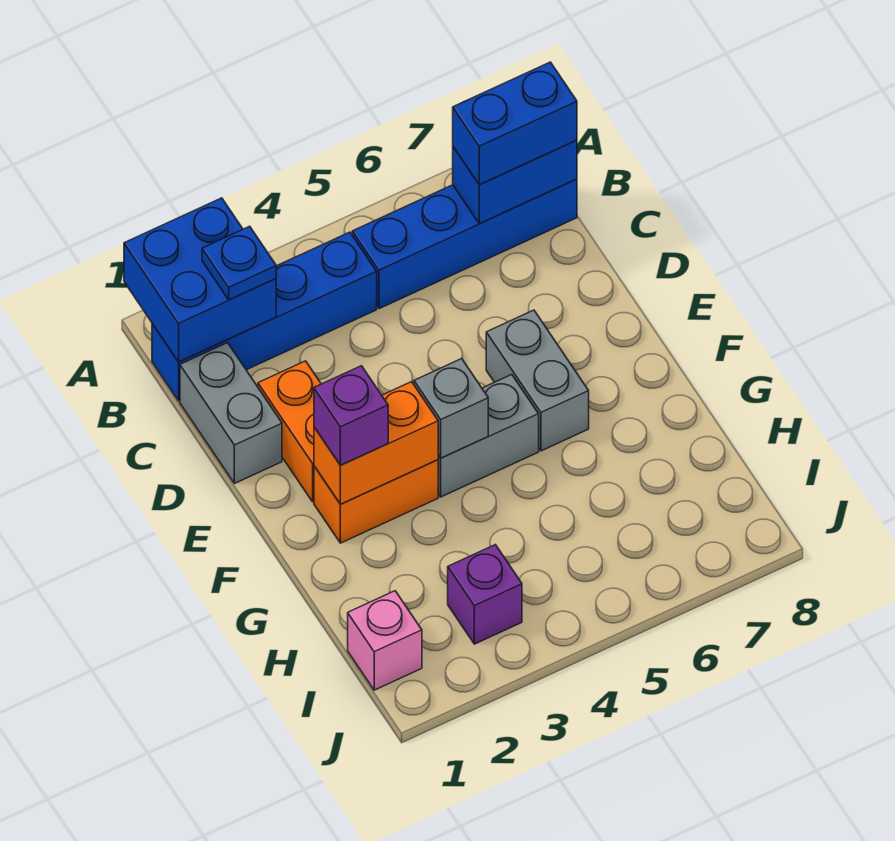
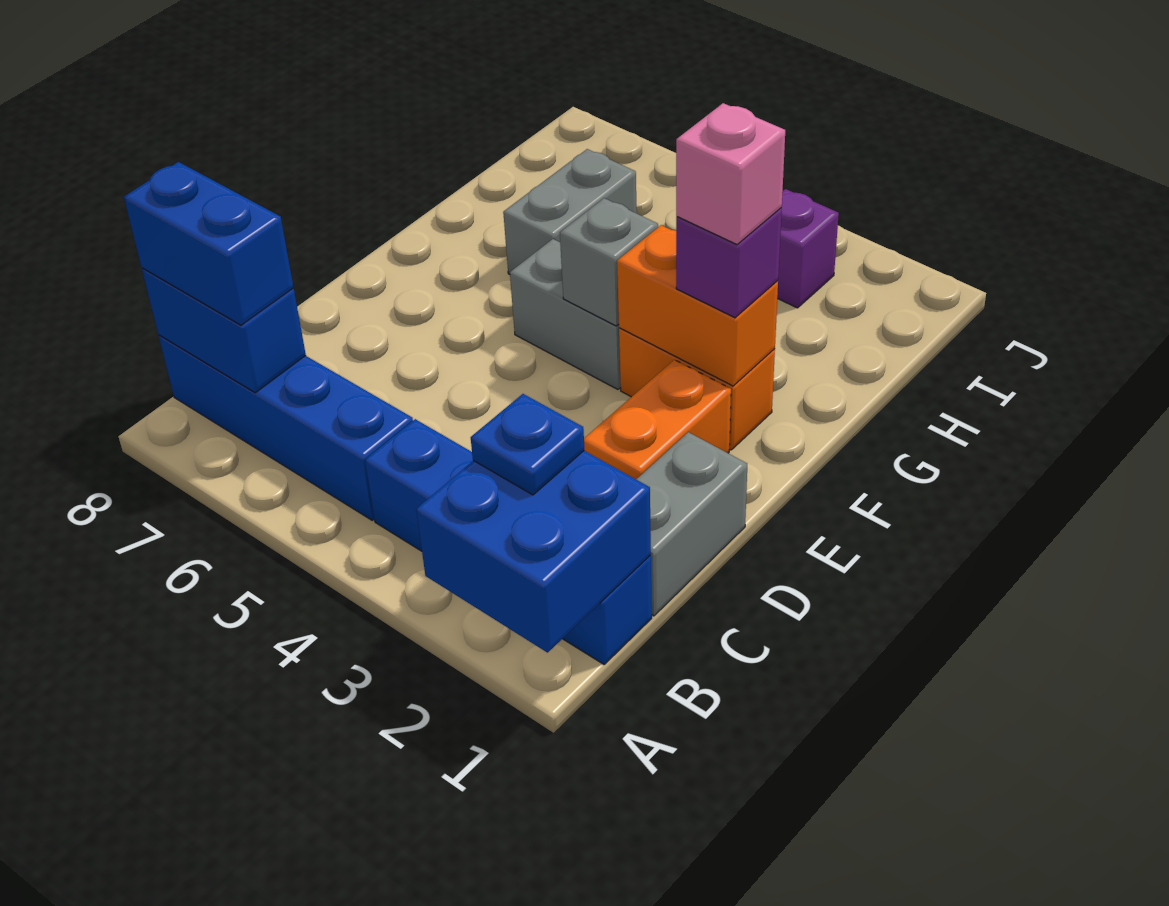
grey brick E6:F6 level 1 -> grey brick G6:H6 level 1
pink brick I1 level 1 -> pink brick F2 level 4

